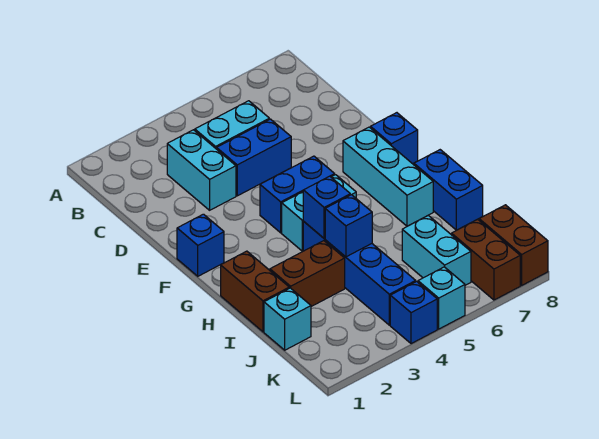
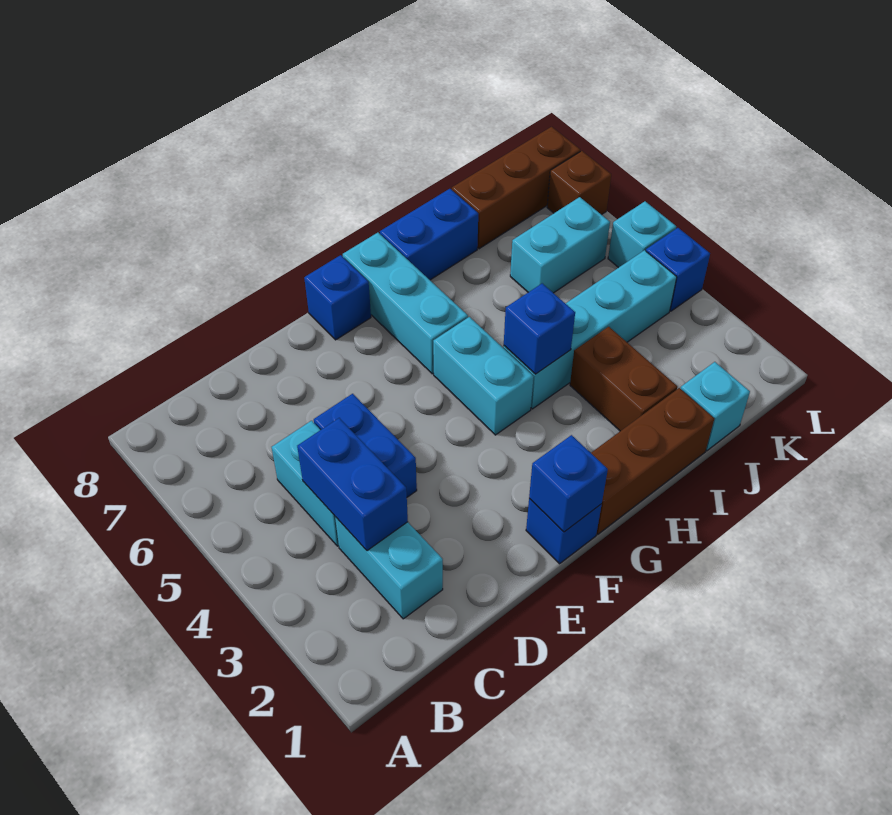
cyan brick C3:D3 level 1 -> cyan brick C2:C3 level 1
blue brick F4:F5 level 1 -> blue brick C3:C4 level 2
cyan brick F7:H7 level 1 -> cyan brick G6:G8 level 1
brown brick H1:I1 level 1 -> brown brick G1:I1 level 1
blue brick H4:K4 level 1 -> cyan brick H4:K4 level 1
blue brick I4 level 2 -> blue brick F1 level 2
brown brick K7:L7 level 1 -> brown brick L7 level 1
brown brick K8:L8 level 1 -> brown brick J8:L8 level 1

